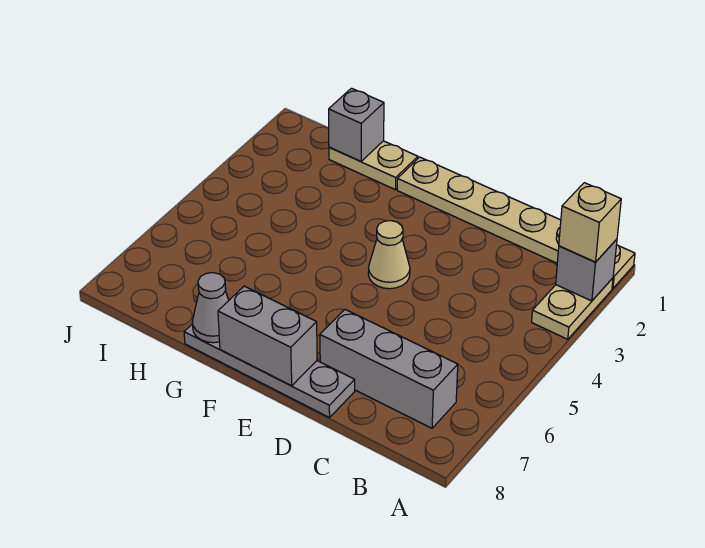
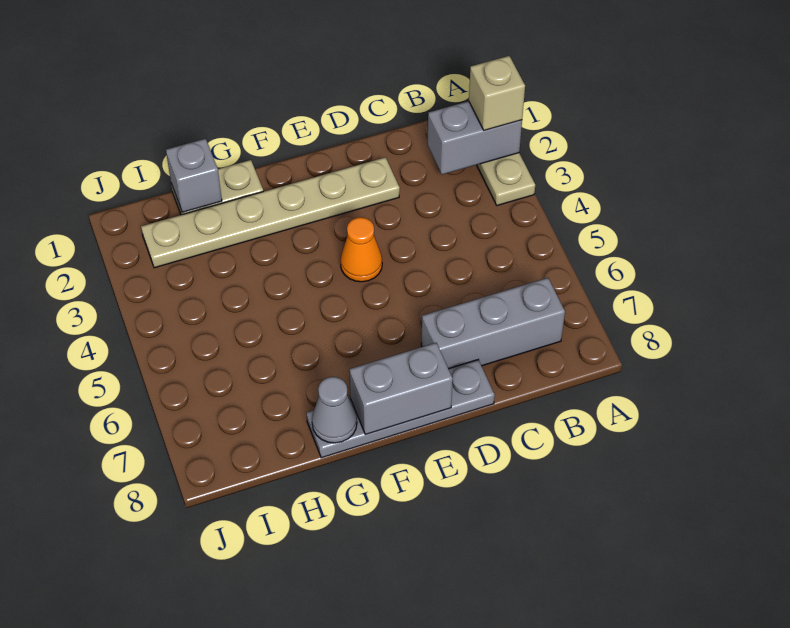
tan plate A1:F1 level 1 -> tan plate D2:I2 level 1
grey brick A2 level 2 -> grey brick A2:B2 level 2
tan cone E4 level 1 -> orange cone E4 level 1

